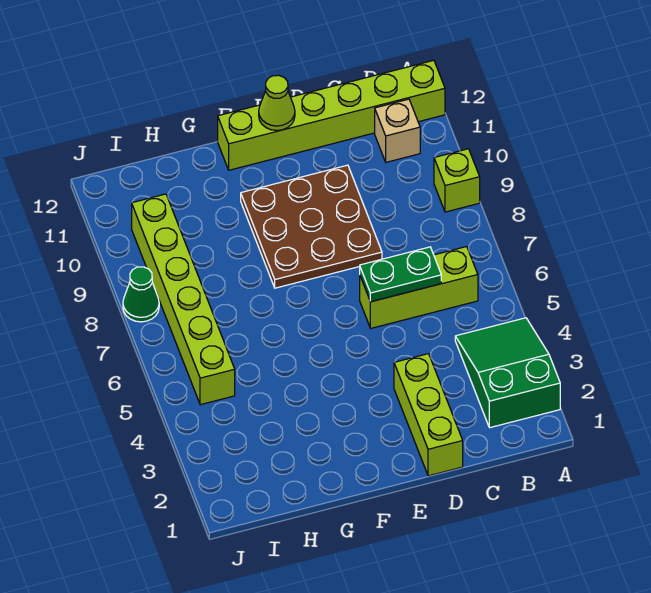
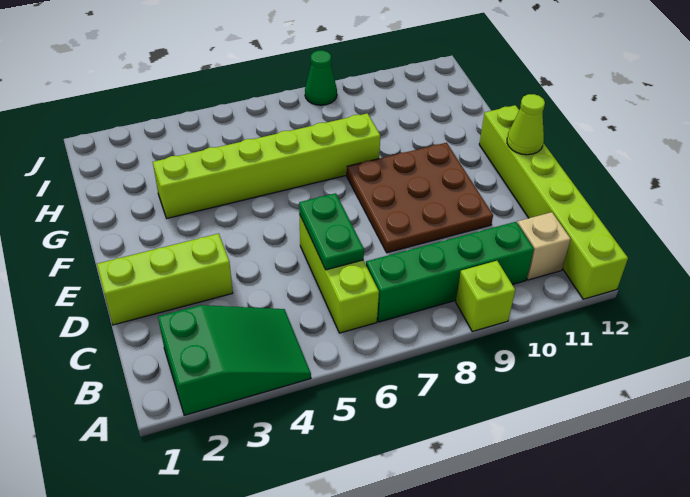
none -> green brick B7:B10 level 1
lime brick I5:I10 level 1 -> lime brick G3:G8 level 1

